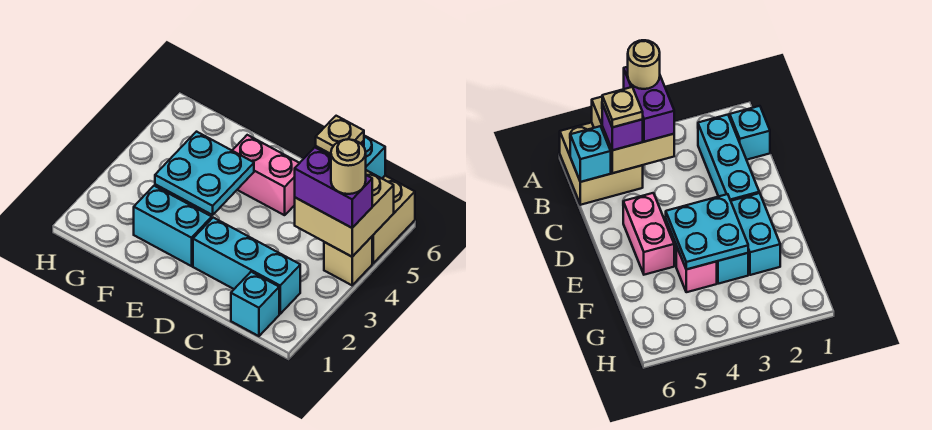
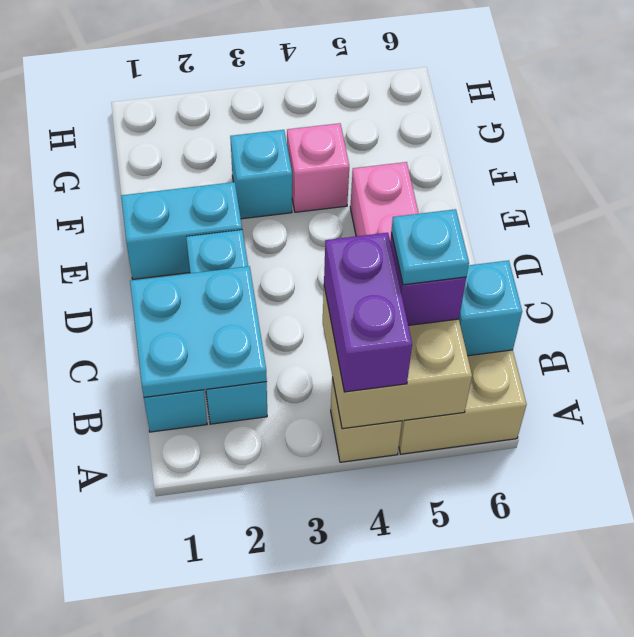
tan round brick A4 level 4 -> none
tan plate B5 level 4 -> cyan plate B5 level 4
cyan brick E2:F2 level 1 -> cyan brick E1:E2 level 1
cyan plate E3:F4 level 2 -> cyan plate B1:C2 level 2

